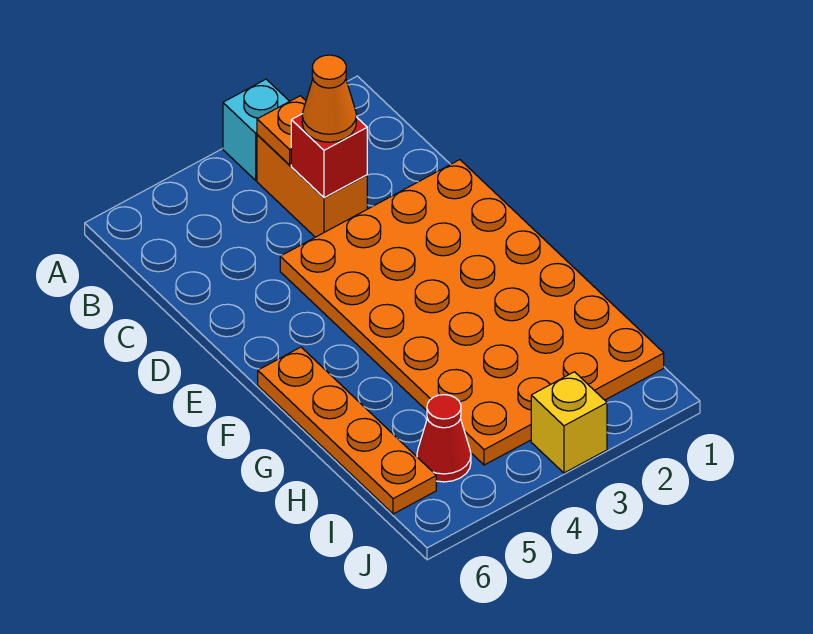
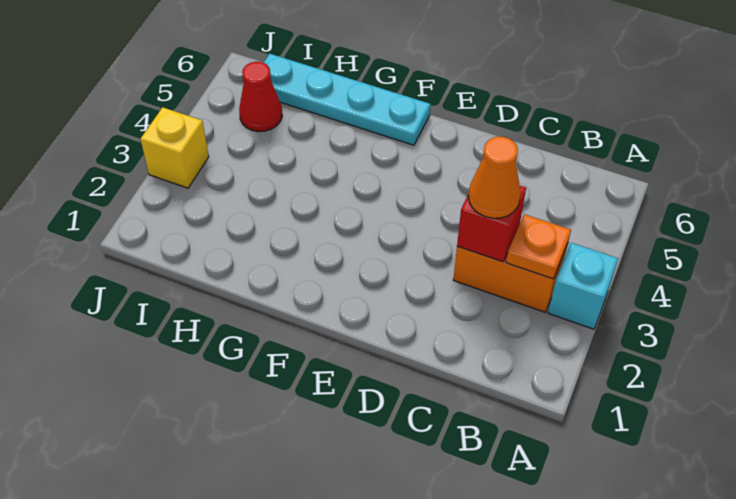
orange plate D1:I4 level 1 -> none
orange plate F6:I6 level 1 -> cyan plate F6:I6 level 1

